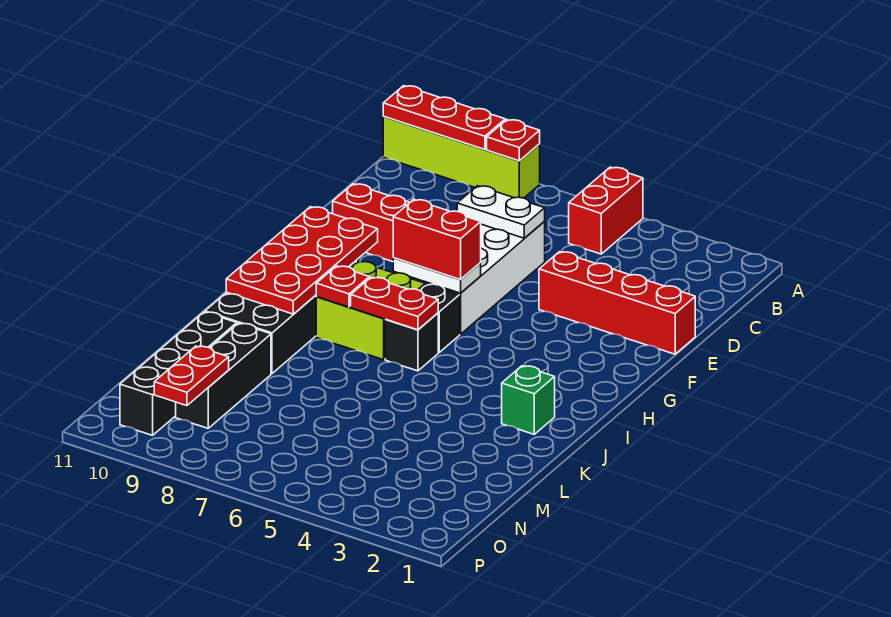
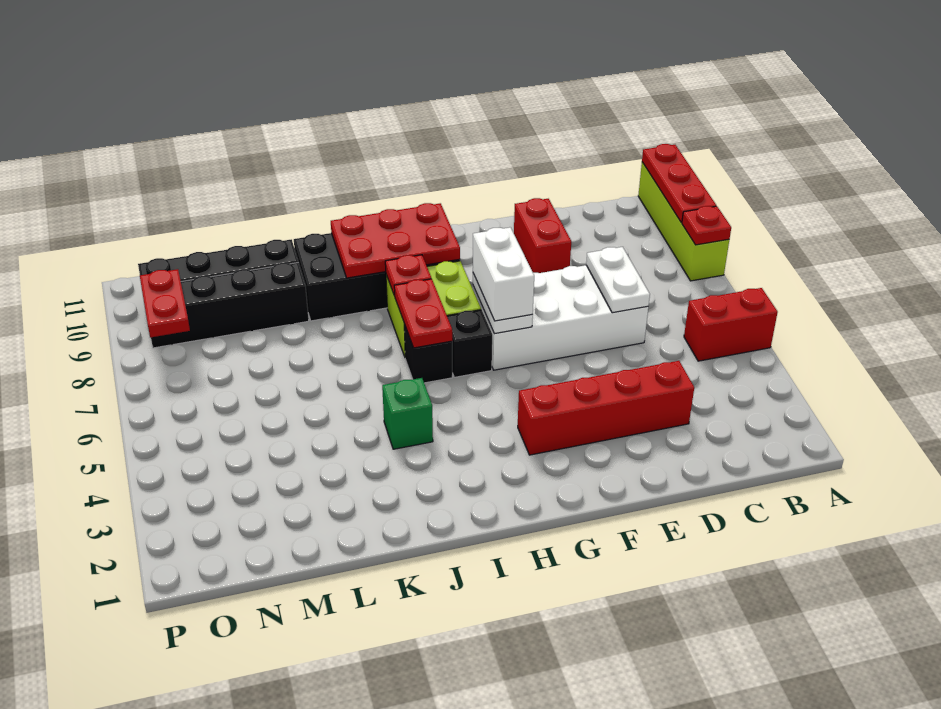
red brick E1:E4 level 1 -> red brick D3:G3 level 1
red brick G6:G7 level 3 -> white brick G6:G7 level 3
red plate G9:J10 level 2 -> red plate H9:J10 level 2
green brick J2 level 1 -> green brick J4 level 1
black brick L9:N9 level 1 -> black brick L9:O9 level 1
red plate N9:O9 level 2 -> red plate O8:O9 level 2

